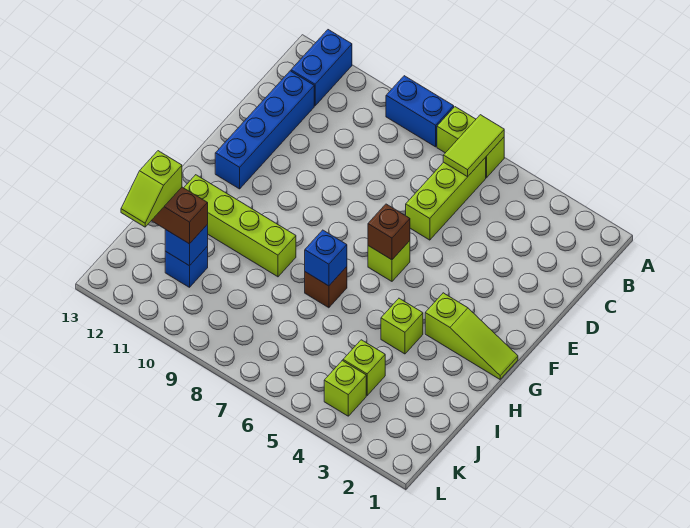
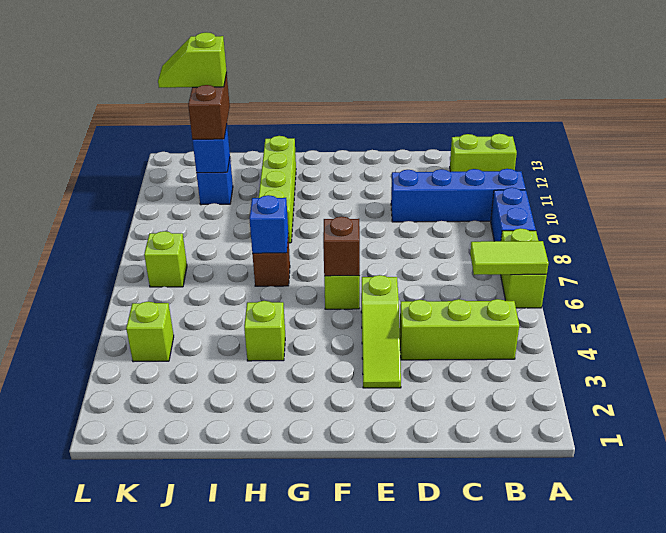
blue brick A12:B12 level 1 -> lime brick A12:B12 level 1
lime brick B6:D6 level 1 -> lime brick B4:D4 level 1
blue brick C12:F12 level 1 -> blue brick A10:D10 level 1
lime slope G1:G3 level 1 top 3 -> lime slope E3:E5 level 1 top 5
lime brick J4 level 1 -> lime brick K7 level 1

